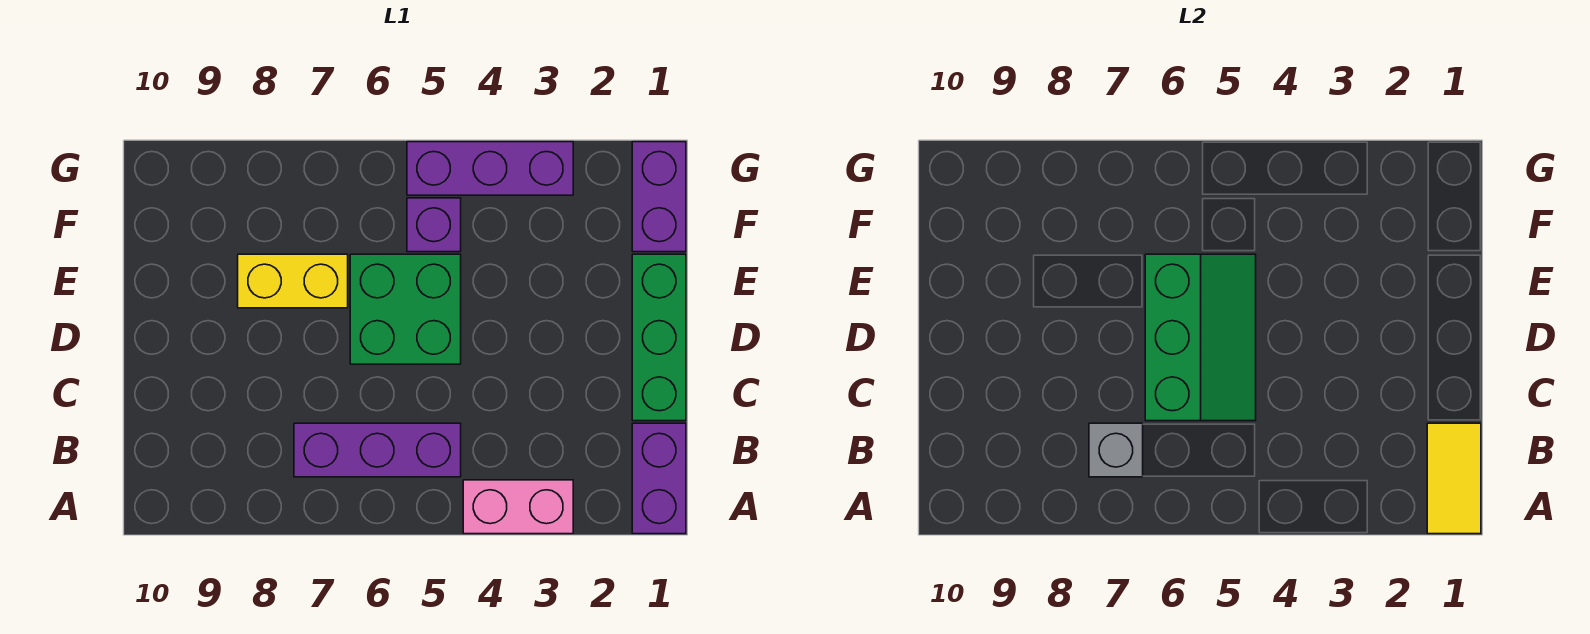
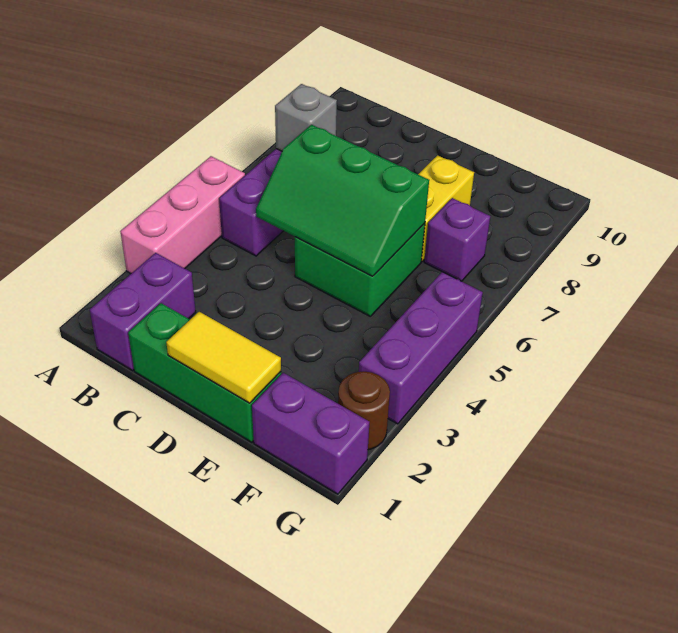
purple brick A1:B1 level 1 -> purple brick B1:B2 level 1
yellow tile A1:B1 level 2 -> yellow tile D1:E1 level 2
pink brick A3:A4 level 1 -> pink brick A3:A5 level 1
purple brick F5 level 1 -> purple brick F7 level 1
none -> brown round brick G2 level 1

